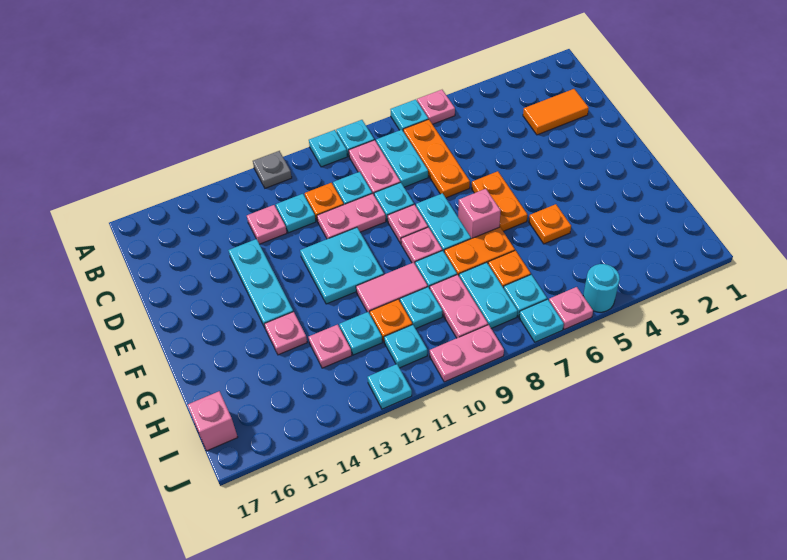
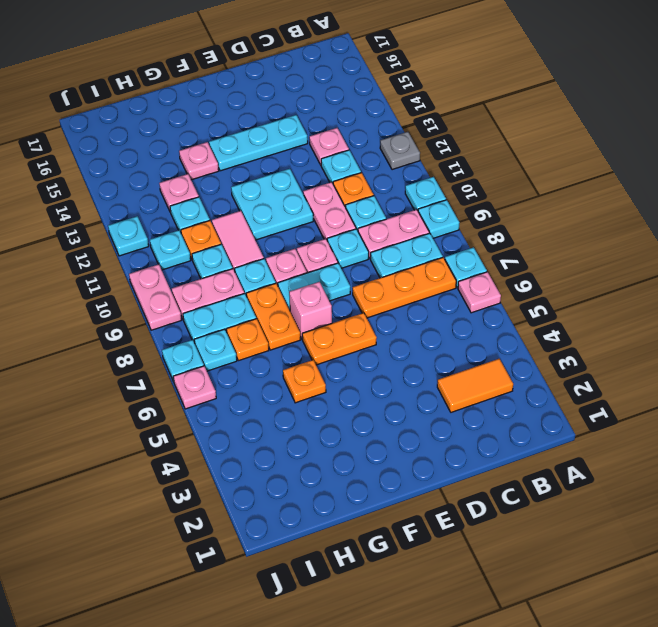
orange tile C2:C3 level 1 -> orange tile B3:C3 level 1
pink brick I17 level 1 -> none
cyan round brick J5 level 1 -> none

